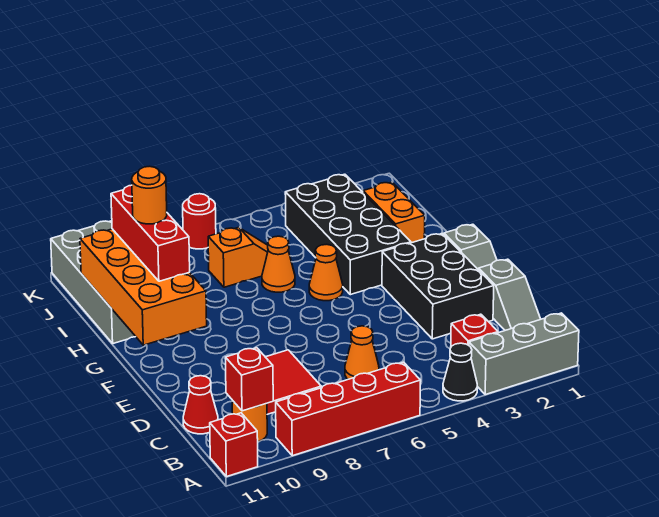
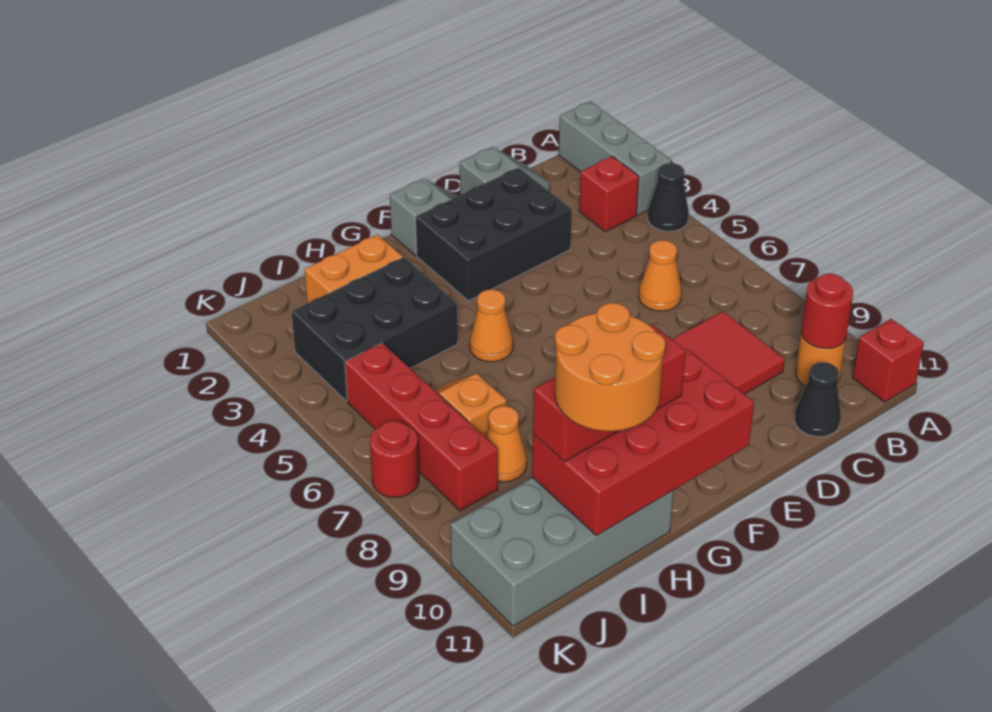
red brick A6:A9 level 1 -> red brick J5:J8 level 1
red brick B10 level 2 -> red round brick B10 level 2
red cone C11 level 1 -> black cone C11 level 1
orange brick F10:I11 level 2 -> red brick F10:I11 level 2
black brick G3:J4 level 1 -> black brick H3:J4 level 1
orange cone H6 level 1 -> orange cone I8 level 1
orange round brick H10 level 4 -> orange round brick H10:I11 level 4

